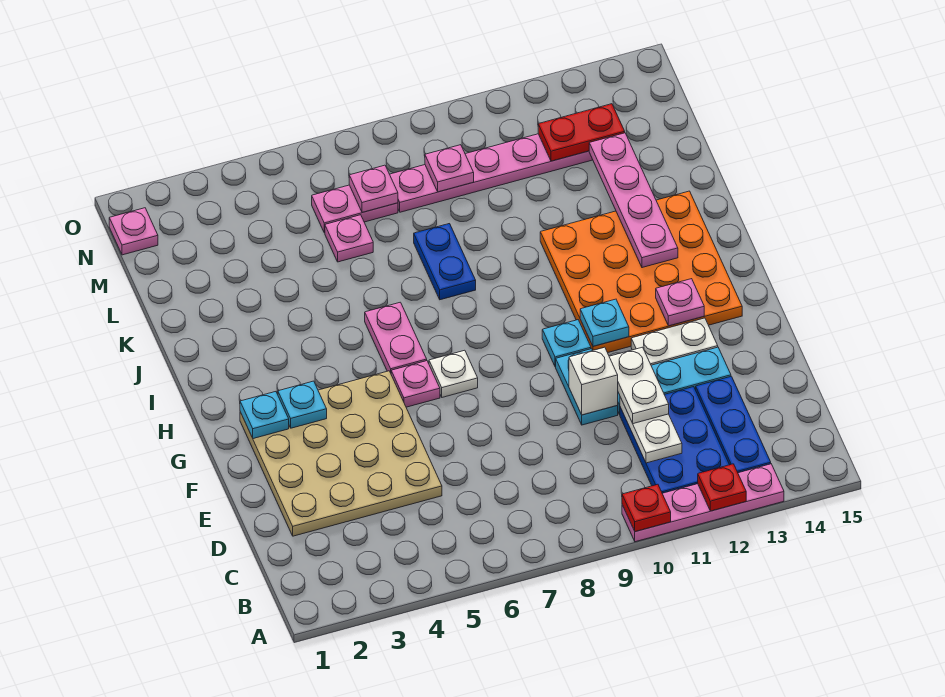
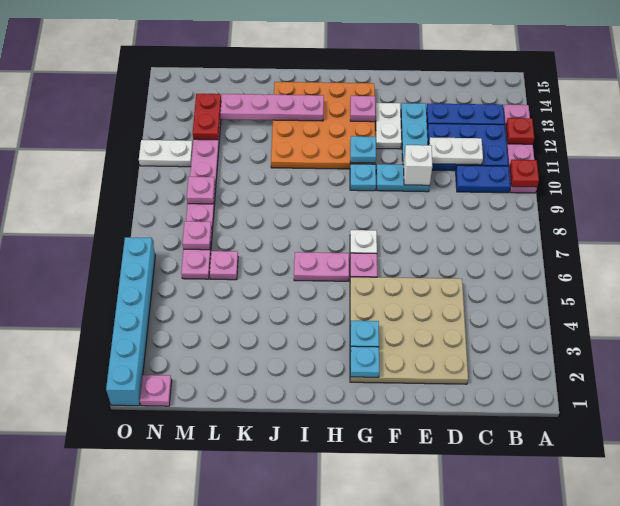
white plate D11:E11 level 3 -> white plate N11:O11 level 1
blue plate J8:K8 level 1 -> blue plate B10:C10 level 1
none -> cyan brick O1:O6 level 1

